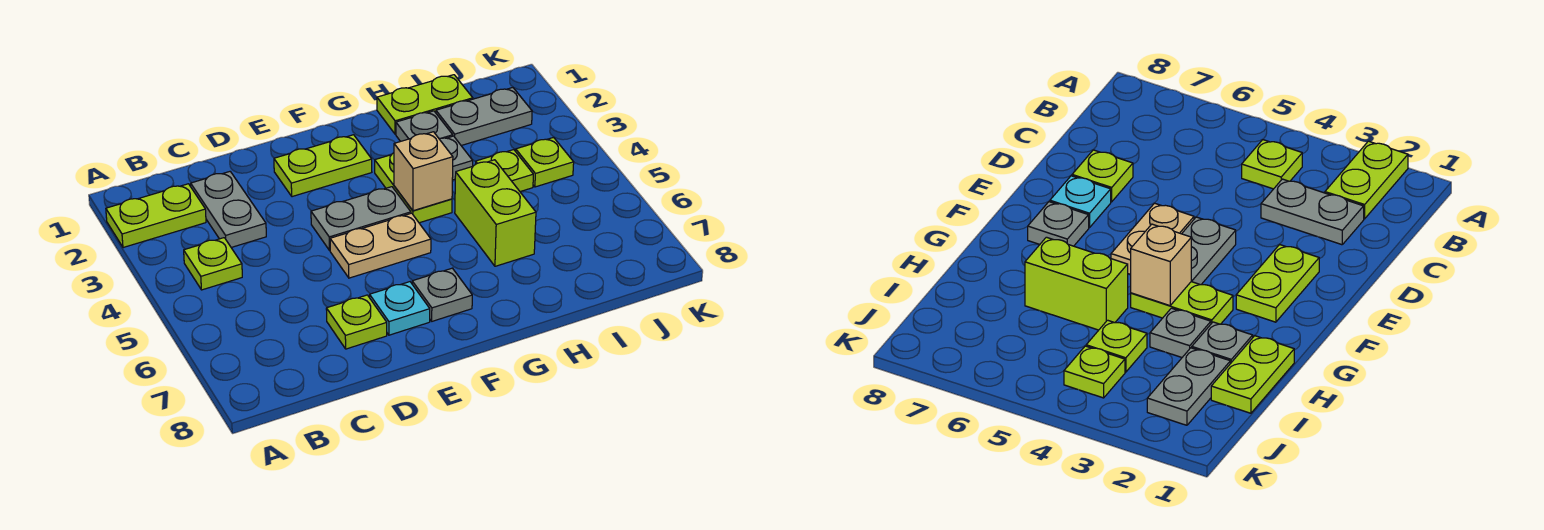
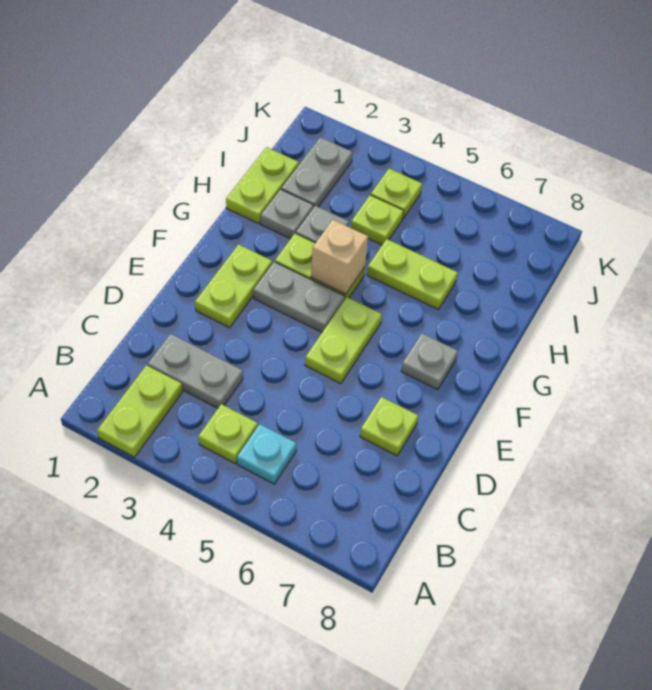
grey plate E4:F4 level 1 -> grey plate F3:F4 level 1
tan plate E5:F5 level 1 -> lime plate E5:F5 level 1
cyan plate E7 level 1 -> cyan plate B5 level 1
lime brick H5:H6 level 1 -> lime plate H5:H6 level 1

